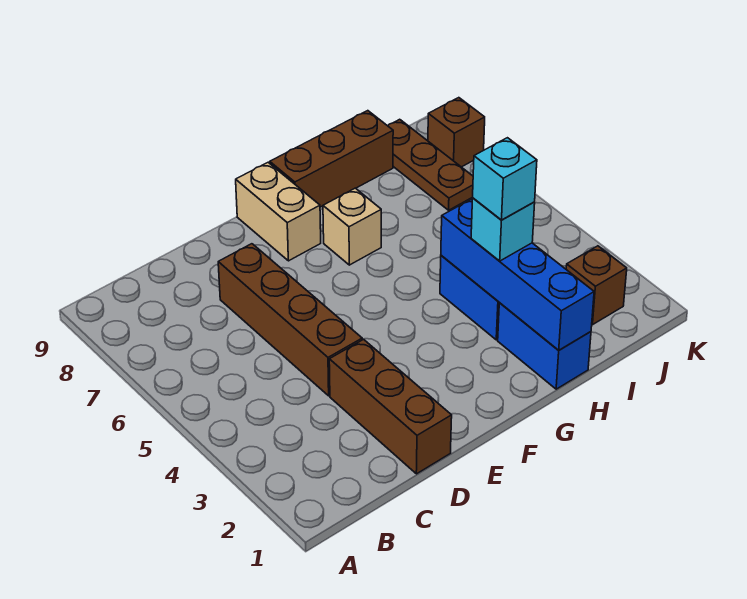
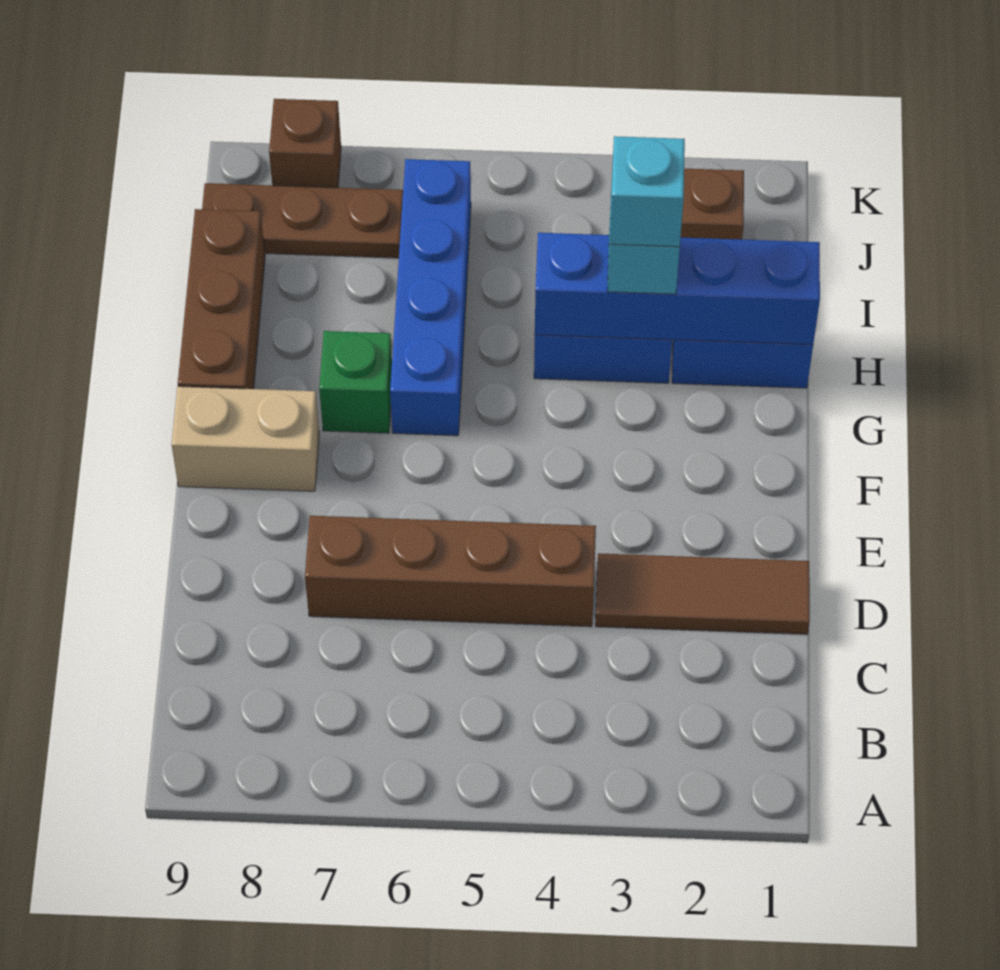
brown brick D1:D3 level 1 -> brown tile D1:D3 level 1
none -> blue brick G6:J6 level 1
tan brick G7 level 1 -> green brick G7 level 1

